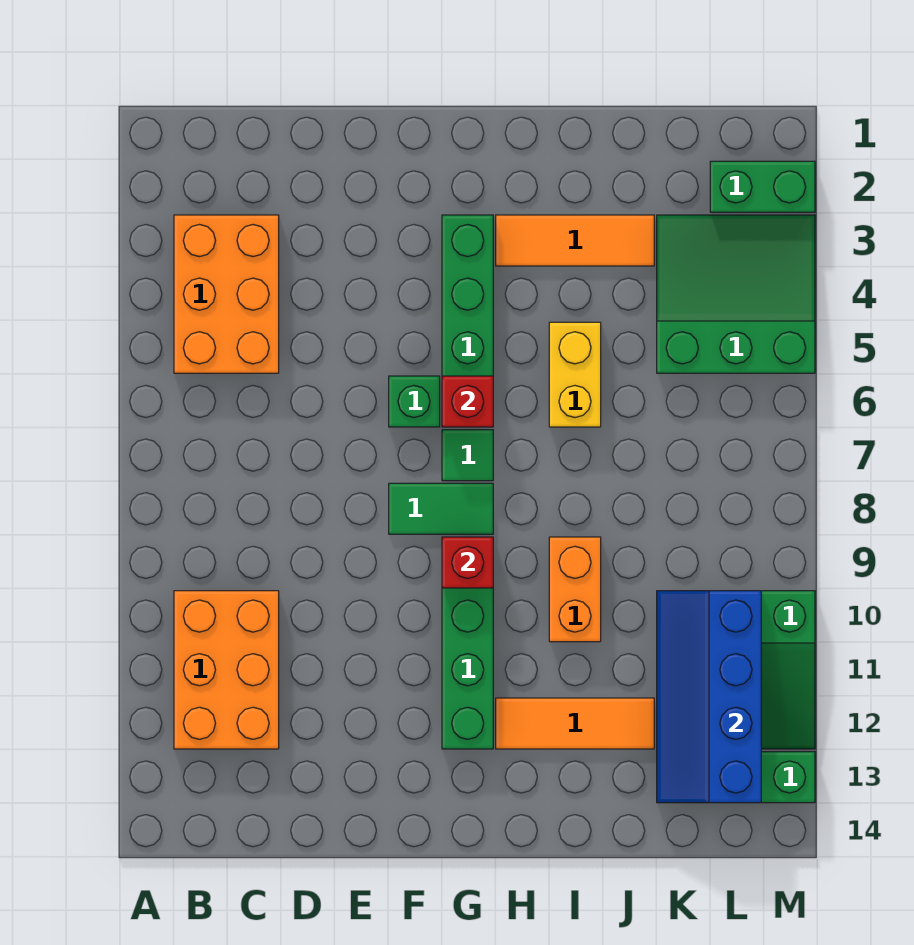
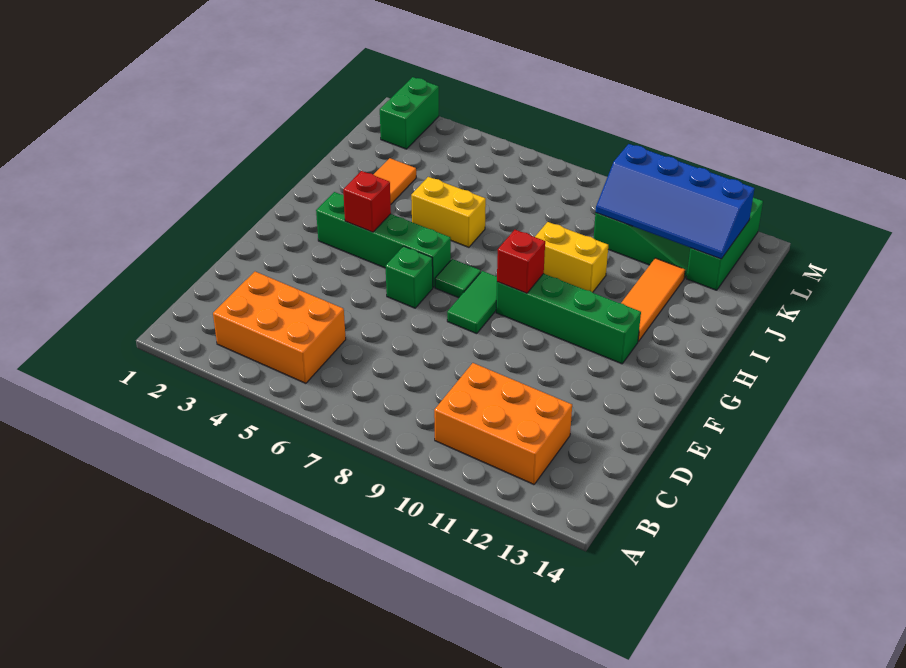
red brick G6 level 2 -> red brick G4 level 2
orange brick I9:I10 level 1 -> yellow brick I9:I10 level 1
green slope K3:M5 level 1 top 5 -> none

